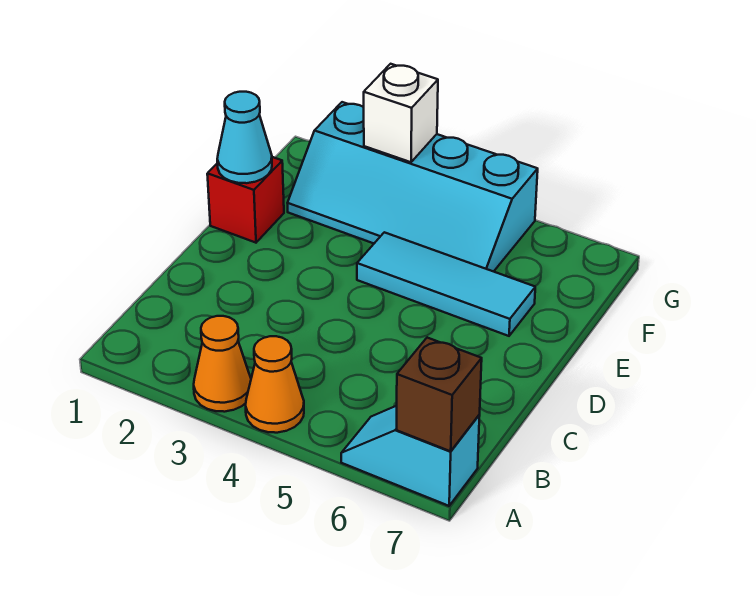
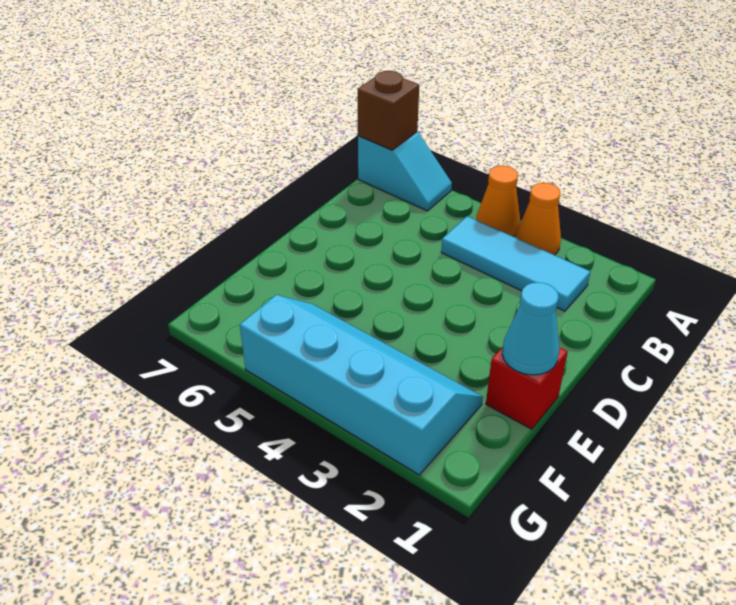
cyan tile E4:E6 level 1 -> cyan tile B2:B4 level 1
white brick G3 level 2 -> none

